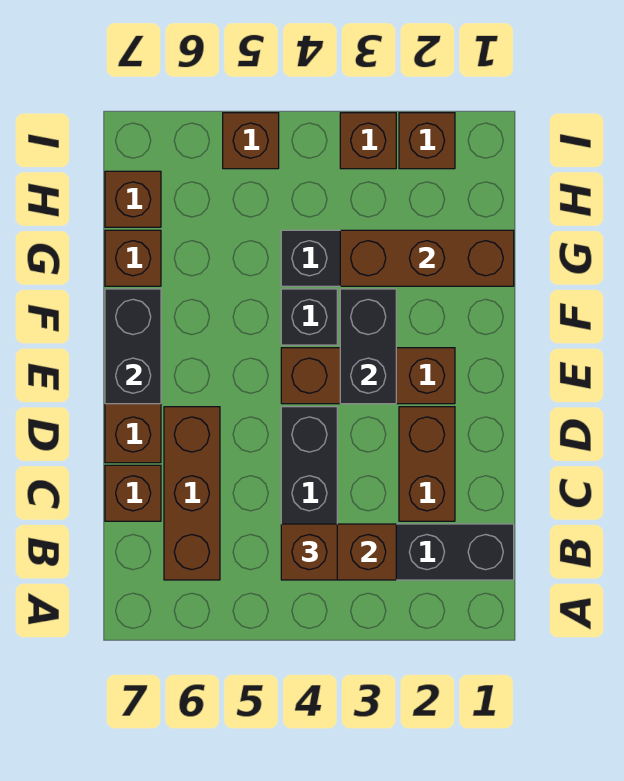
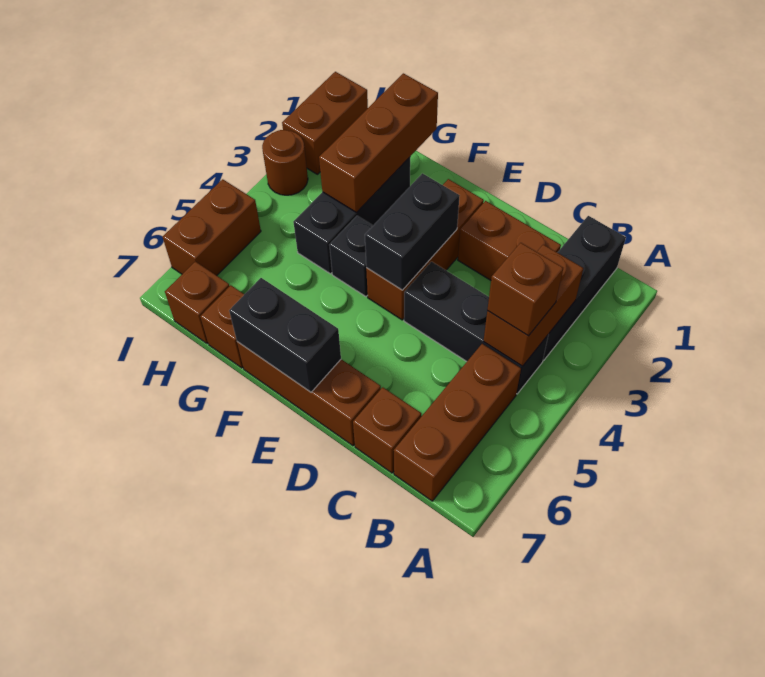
brown brick B6:D6 level 1 -> brown brick B5:B7 level 1
black brick E3:F3 level 2 -> black brick E3:E4 level 2
brown brick I2 level 1 -> brown brick I1:I2 level 1
brown brick I3 level 1 -> brown round brick I3 level 1
brown brick I5 level 1 -> brown brick I5:I6 level 1

